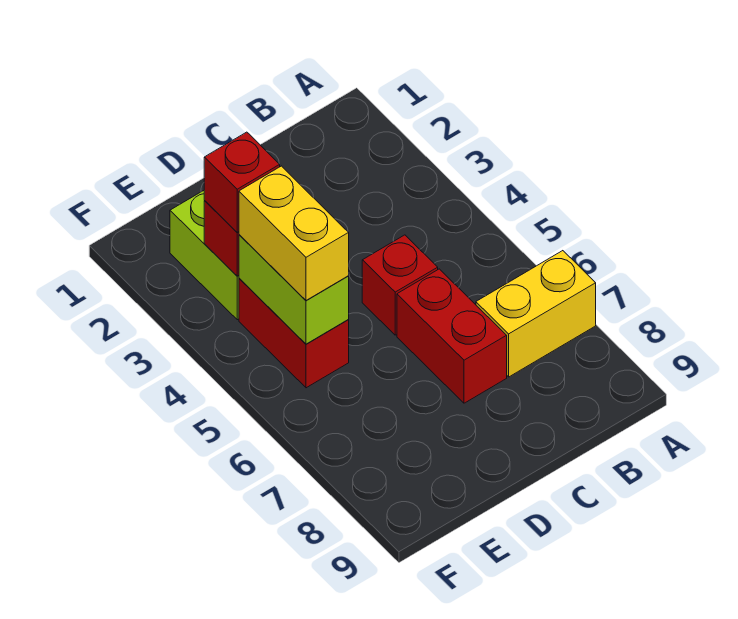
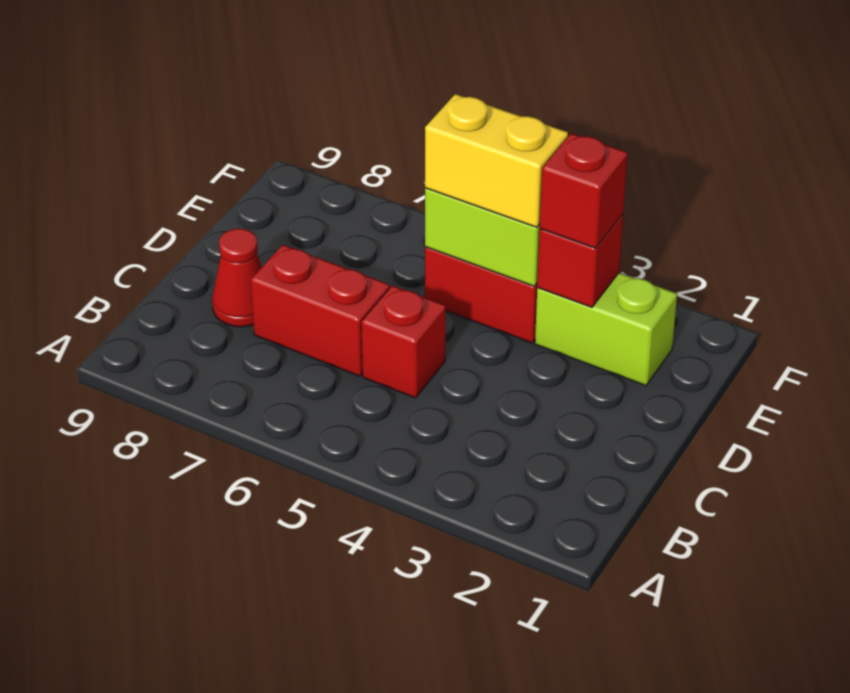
yellow brick A7:B7 level 1 -> none
none -> red cone C8 level 1

